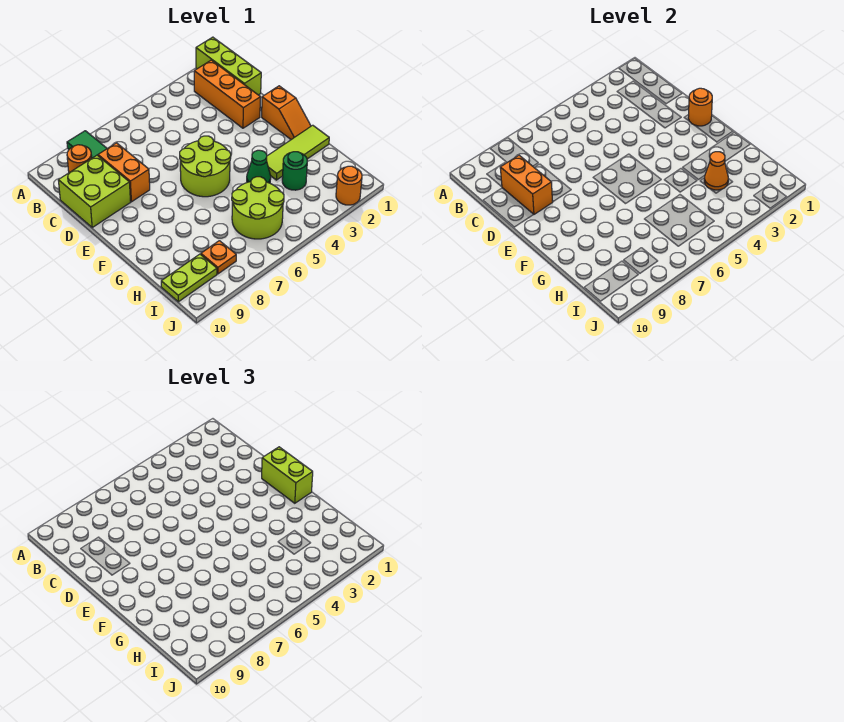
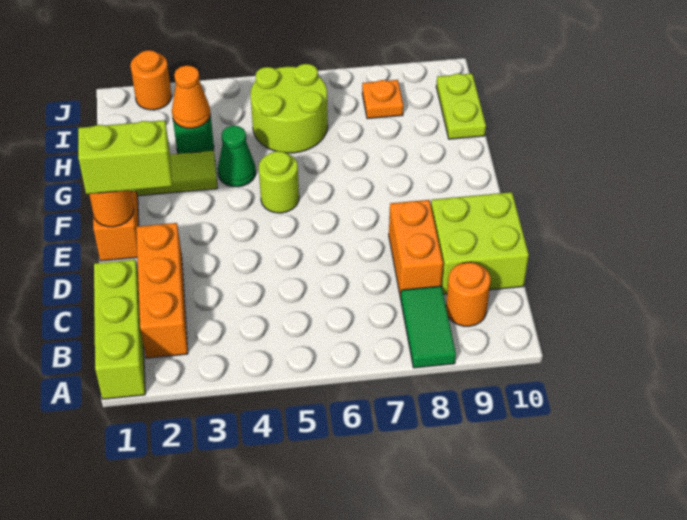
orange brick C9:D9 level 2 -> none
lime brick E1:F1 level 3 -> lime brick E1:E2 level 3
lime round brick E5:F6 level 1 -> lime round brick F5 level 1
lime plate I9:I10 level 1 -> lime plate H10:I10 level 1

